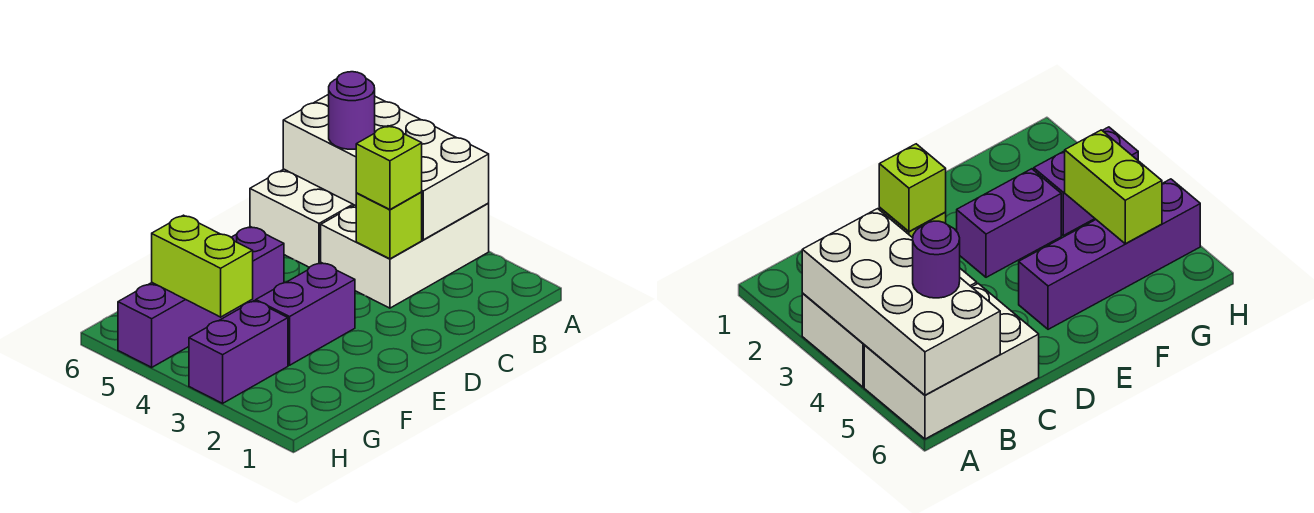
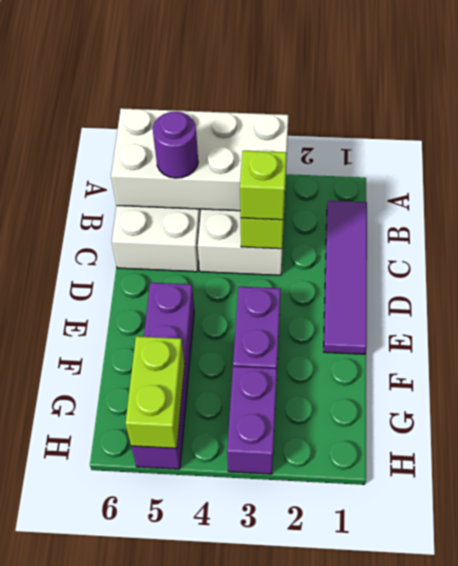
none -> purple tile B1:E1 level 1
lime brick G4:G5 level 2 -> lime brick G5:H5 level 2

